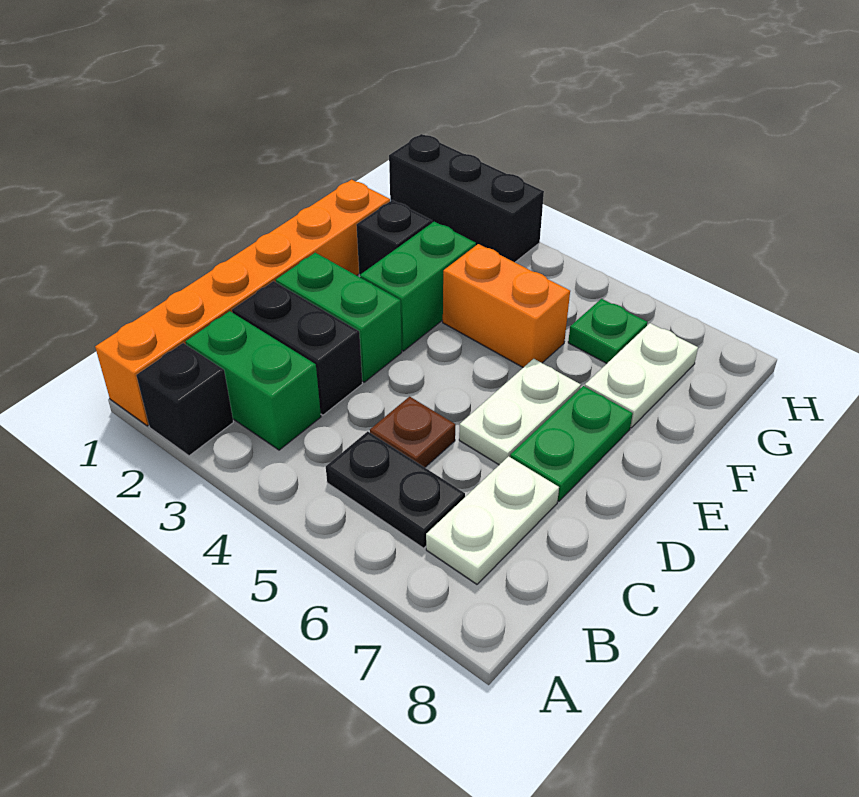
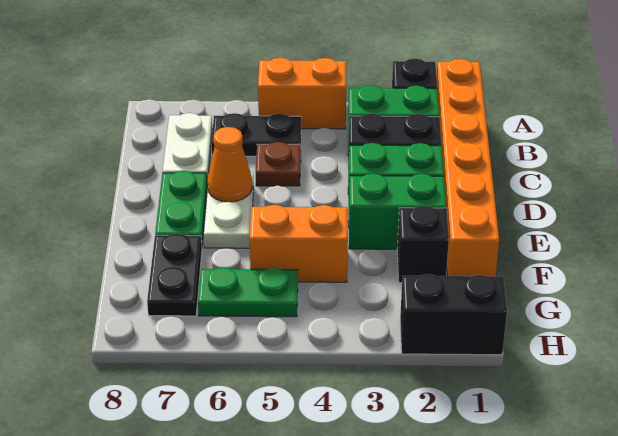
none -> orange brick A4:A5 level 1
none -> orange cone D6 level 2
green brick E3:F3 level 1 -> green brick E2:E3 level 1
white plate F7:G7 level 1 -> black plate F7:G7 level 1
green plate G6 level 1 -> green plate G5:G6 level 1
black brick H1:H3 level 1 -> black brick H1:H2 level 1

